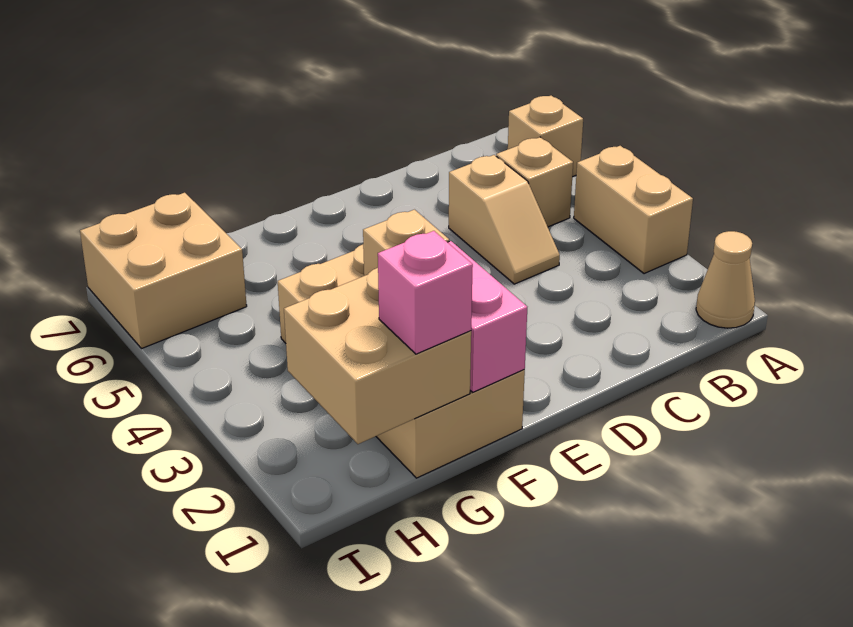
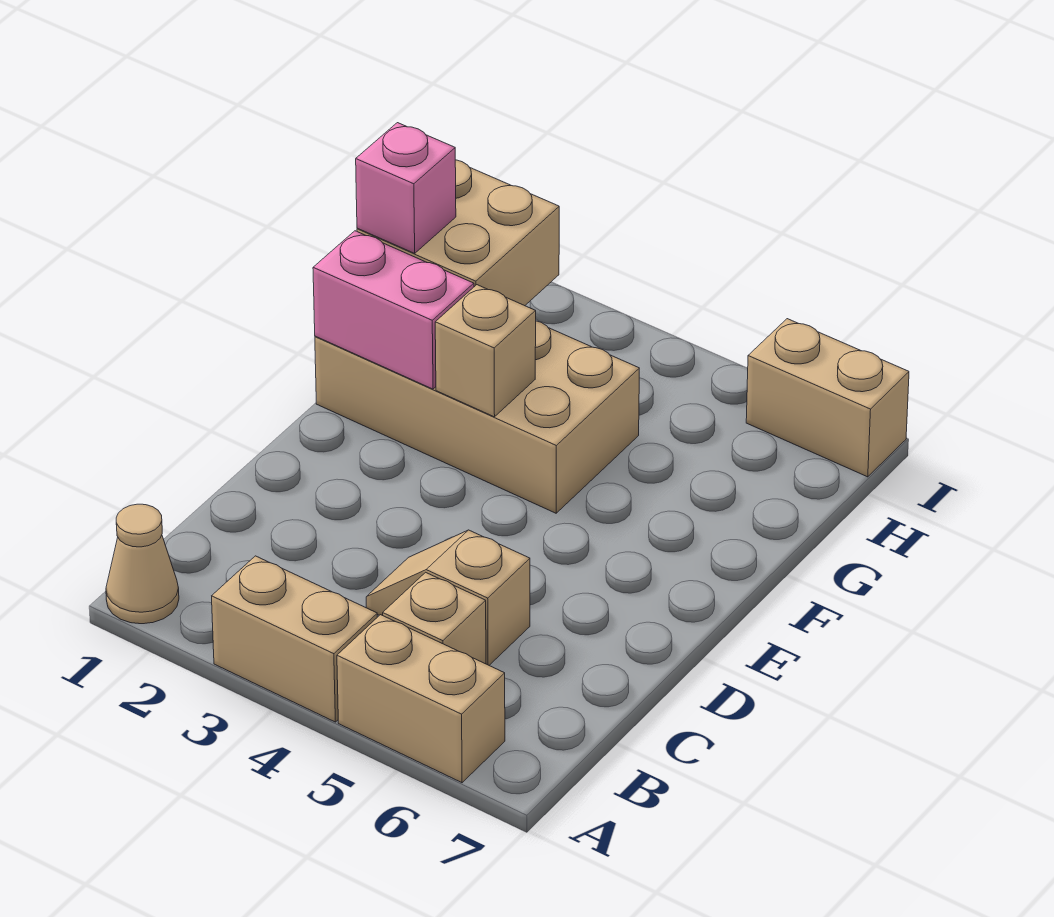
tan brick A6 level 1 -> tan brick A5:A6 level 1
tan brick H6:I7 level 1 -> tan brick I6:I7 level 1

